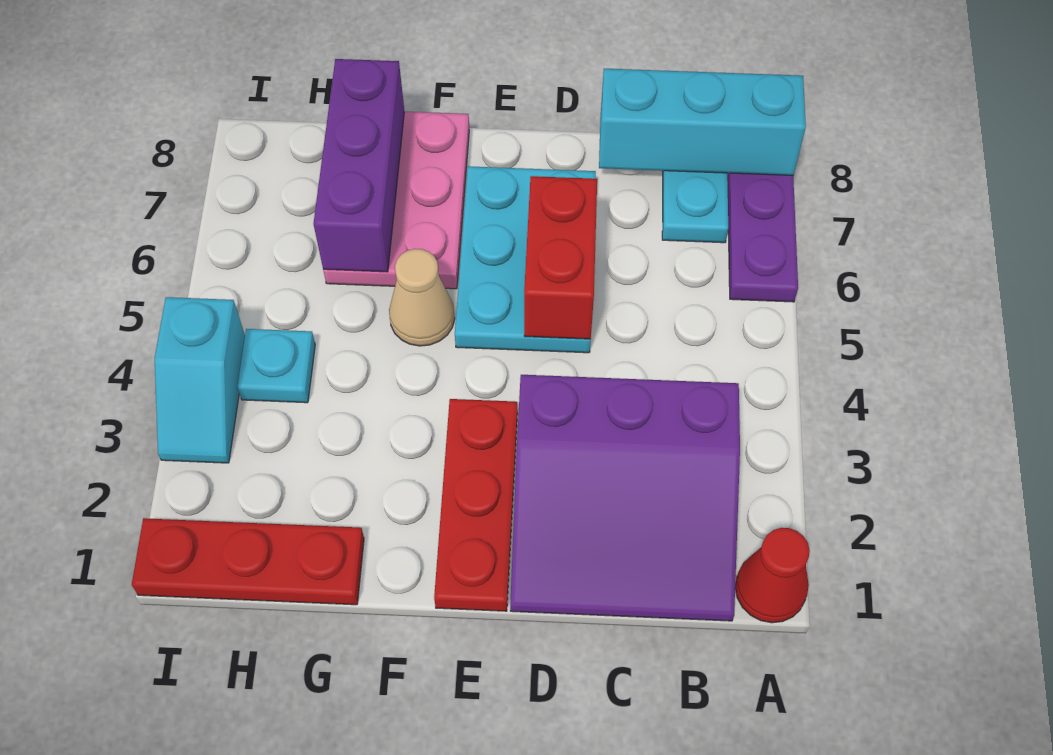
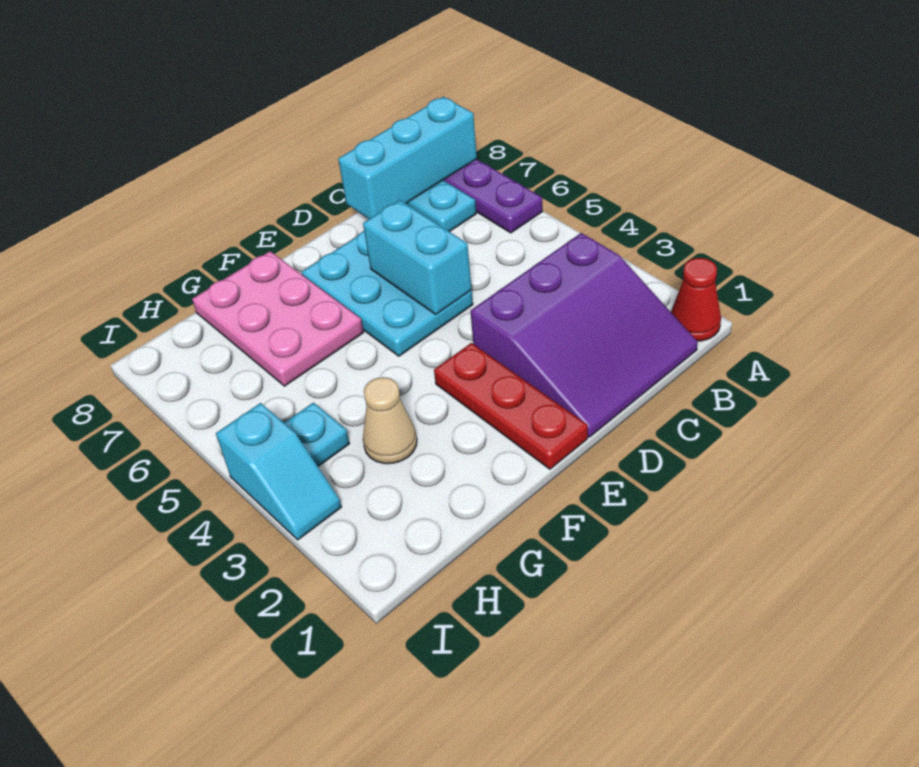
red brick D5:D6 level 2 -> cyan brick D5:D6 level 2
tan cone F5 level 1 -> tan cone G3 level 1
red plate G1:I1 level 1 -> none
purple brick G6:G8 level 2 -> none

